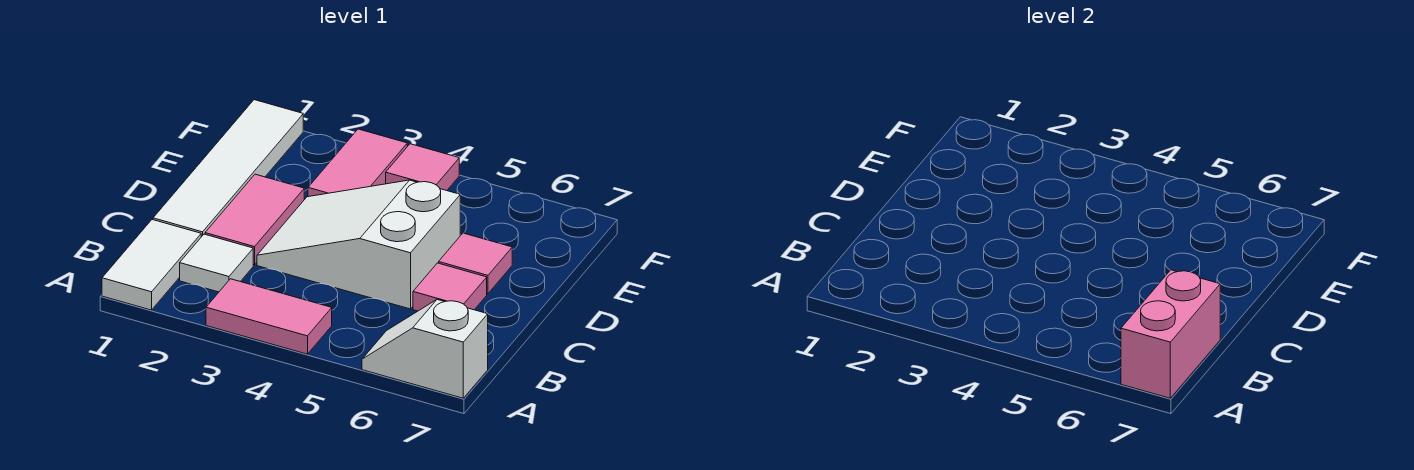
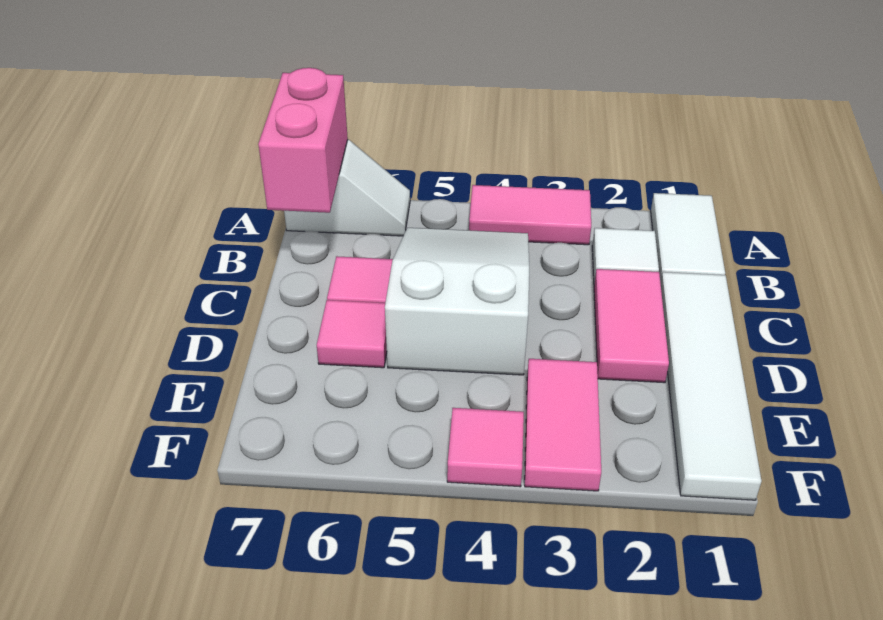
white slope C3:D5 level 1 top 5 -> white slope B4:D5 level 1 top D

